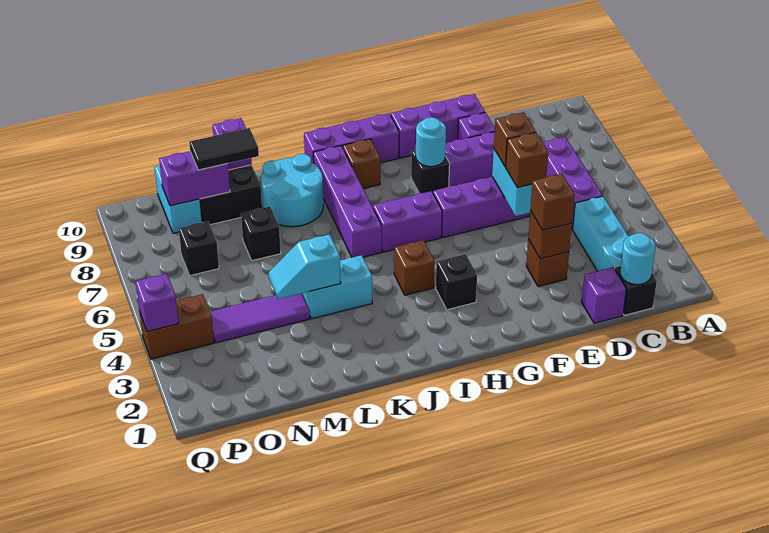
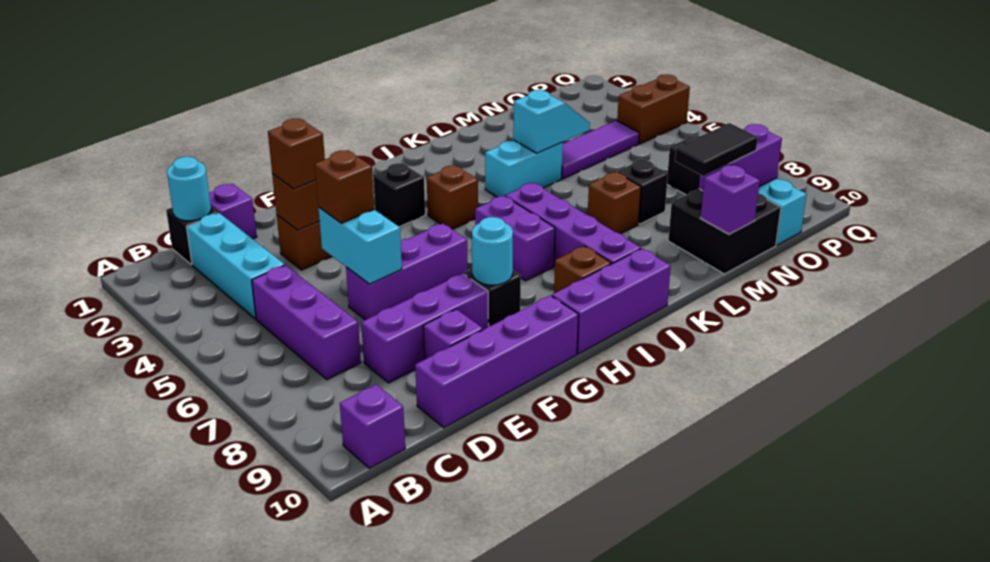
brown brick E6 level 3 -> brown brick L7 level 1
purple brick E10:G10 level 1 -> purple brick D10:G10 level 1
purple brick H6:I6 level 1 -> purple brick I6:I7 level 1
cyan round brick K8:L9 level 1 -> none
purple brick Q4 level 2 -> purple brick B10 level 1

